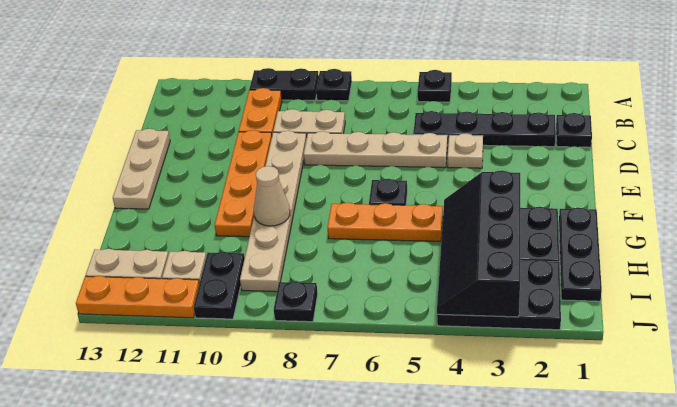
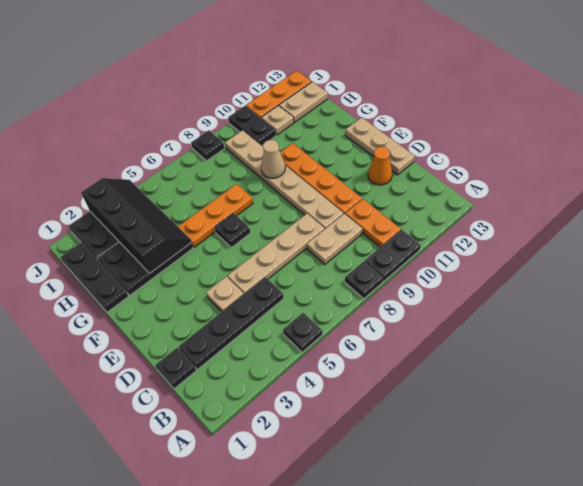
none -> orange cone D12 level 1

